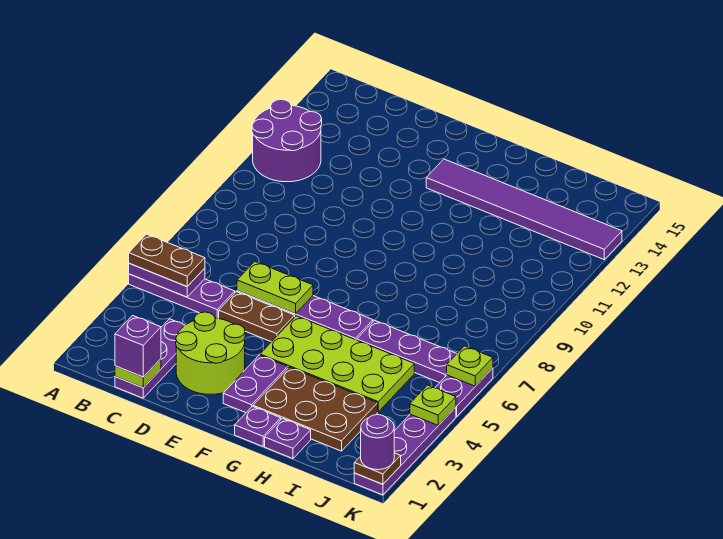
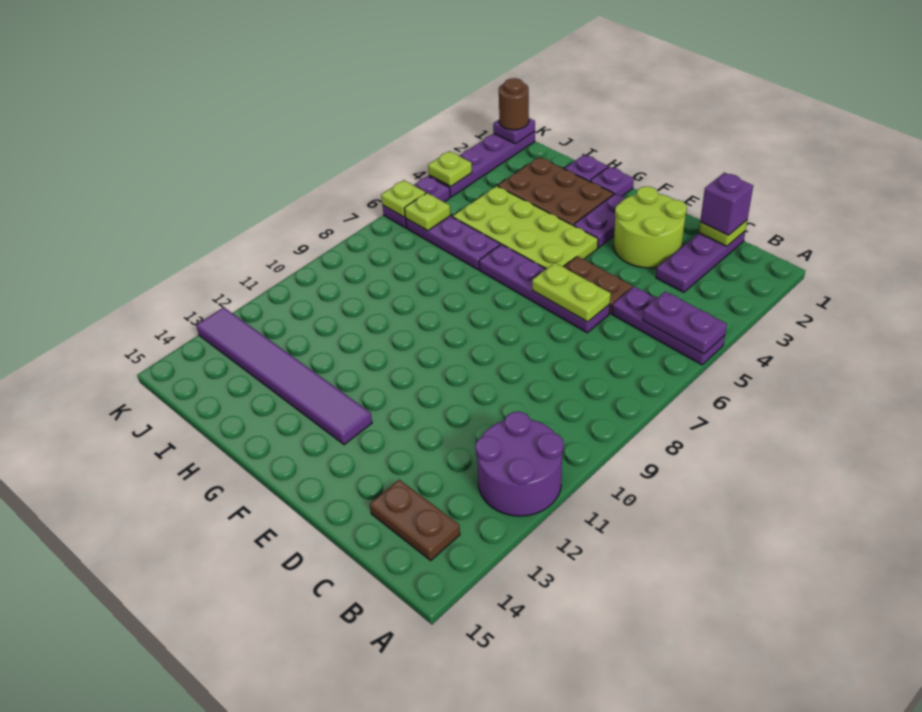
brown plate A5:B5 level 3 -> brown plate B14:C14 level 1
none -> lime plate J6 level 2
brown plate K1 level 2 -> purple plate K1 level 2
purple round brick K1 level 3 -> brown round brick K1 level 3

